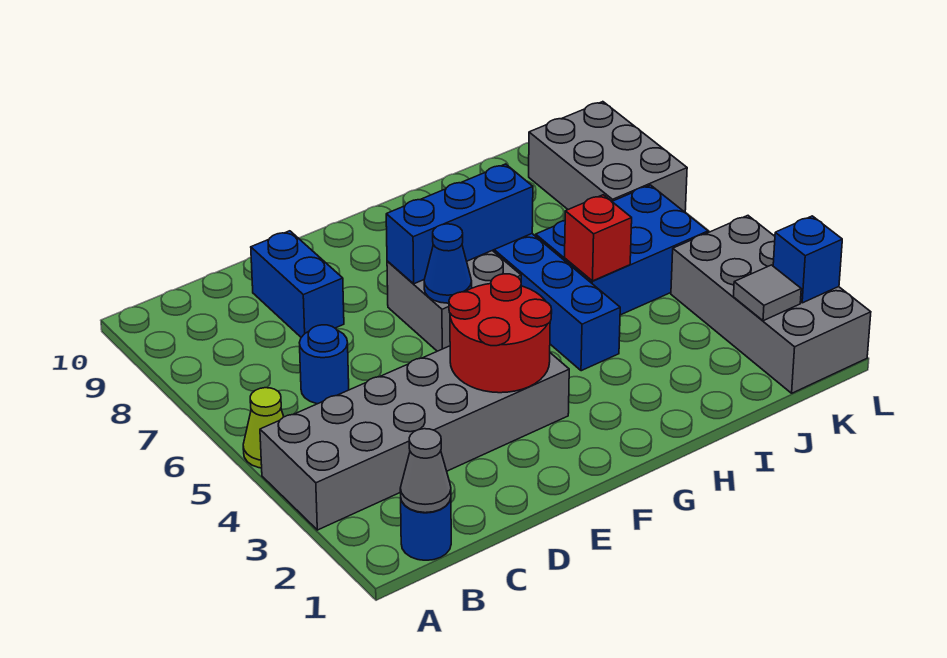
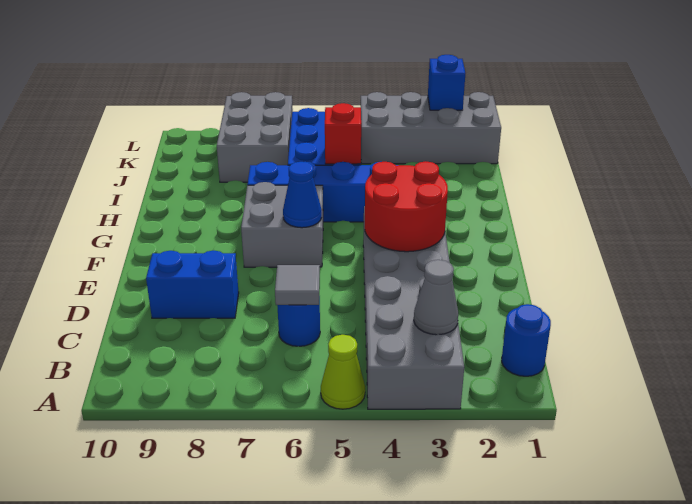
grey cone B1 level 2 -> grey cone B3 level 2
blue brick F7:H7 level 2 -> none
grey tile K2 level 2 -> grey tile C6 level 2
grey brick K7:L9 level 1 -> grey brick J7:L8 level 1

